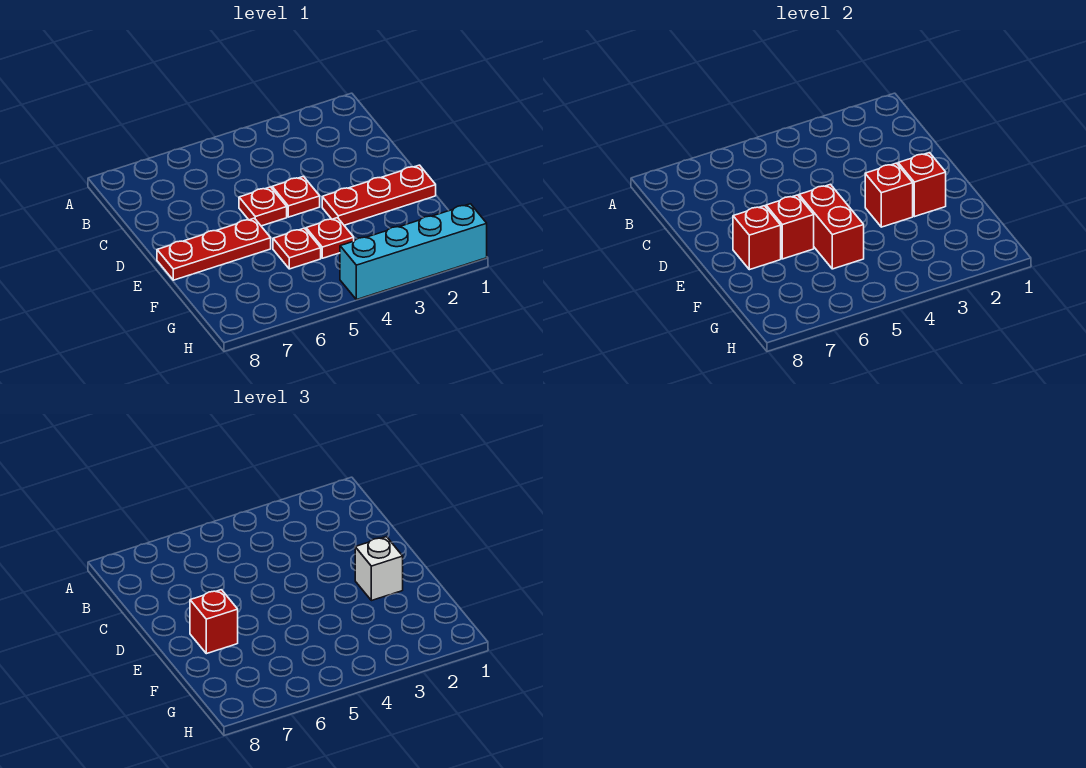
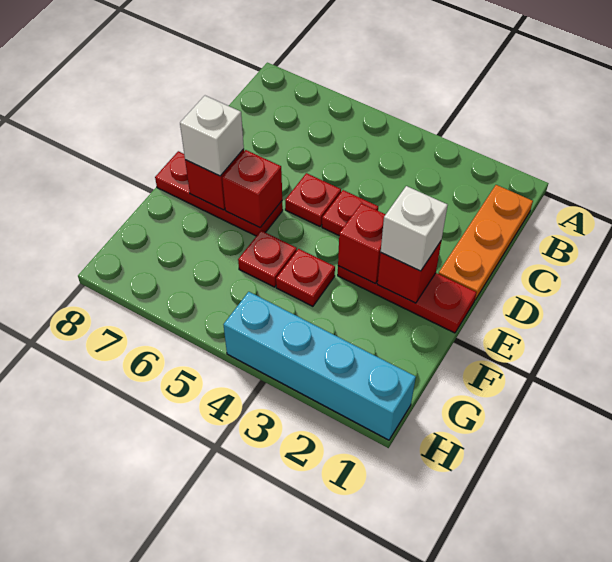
none -> orange plate B1:D1 level 1
red brick E5:F5 level 2 -> none
red brick E7 level 3 -> white brick E7 level 3

